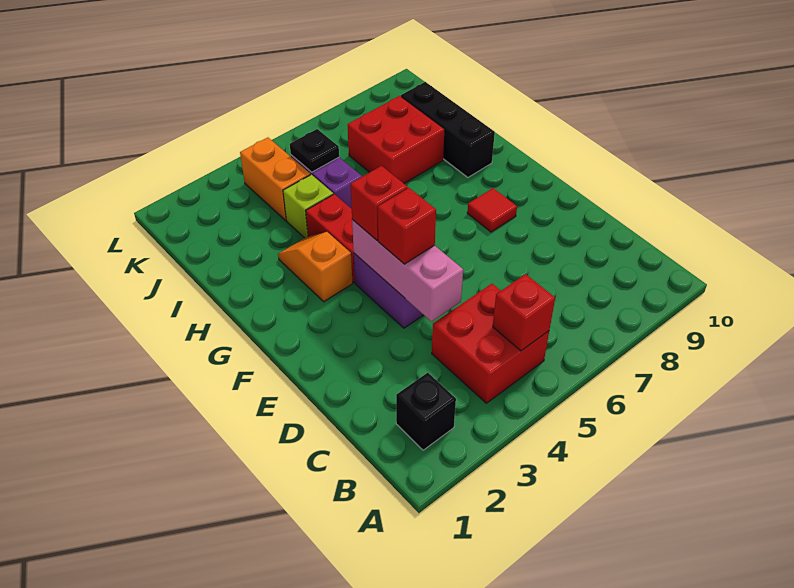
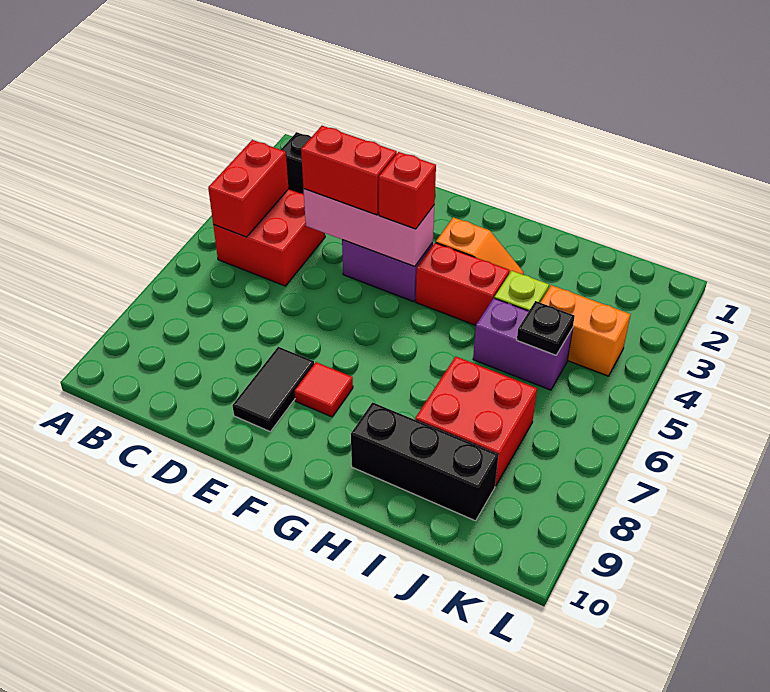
red brick B5 level 2 -> red brick B4:B5 level 2
red brick E4 level 3 -> red brick D4:E4 level 3
none -> black tile E8:E9 level 1

